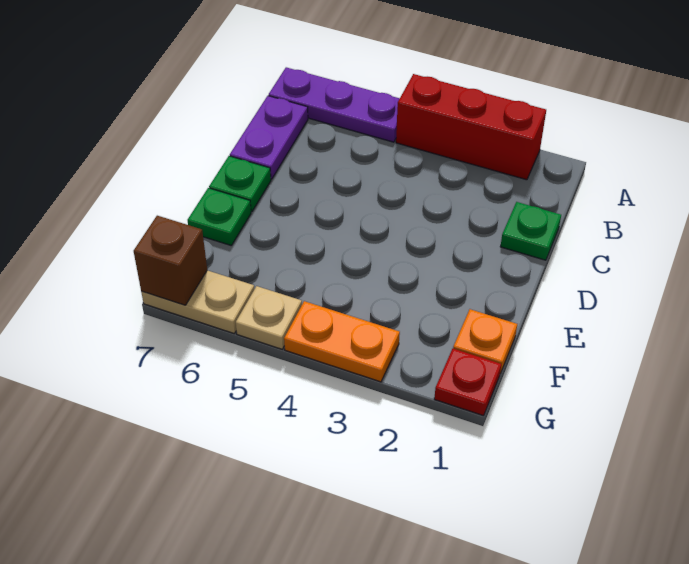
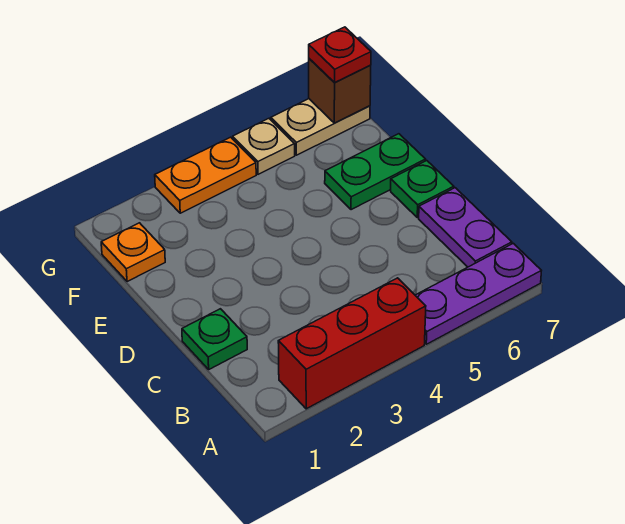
green plate E7 level 1 -> green plate E6:E7 level 1
red plate G1 level 1 -> red plate G7 level 3

